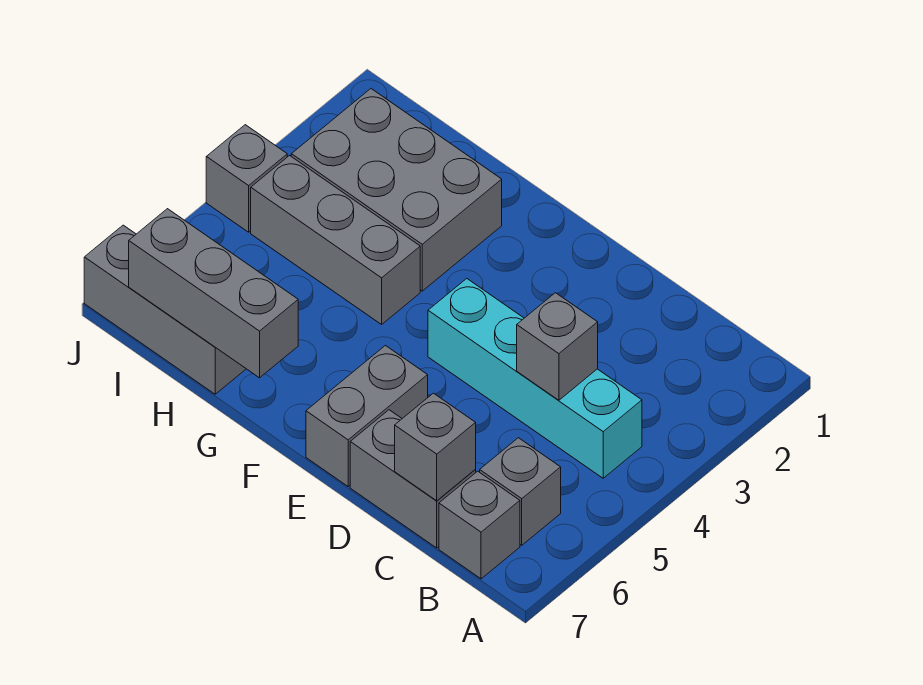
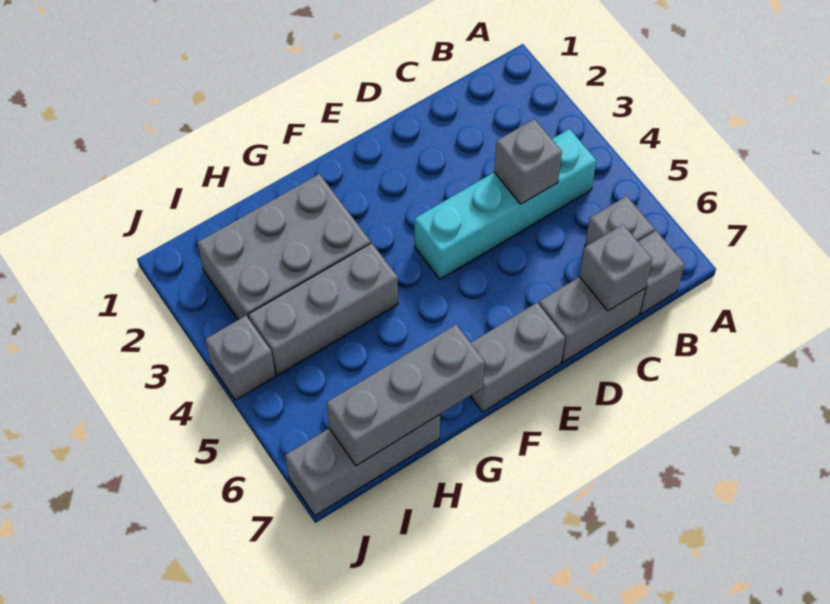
grey brick E6:E7 level 1 -> grey brick E7:F7 level 1

